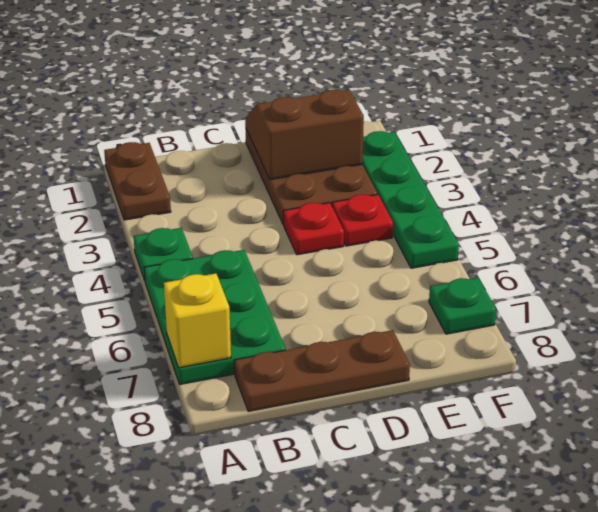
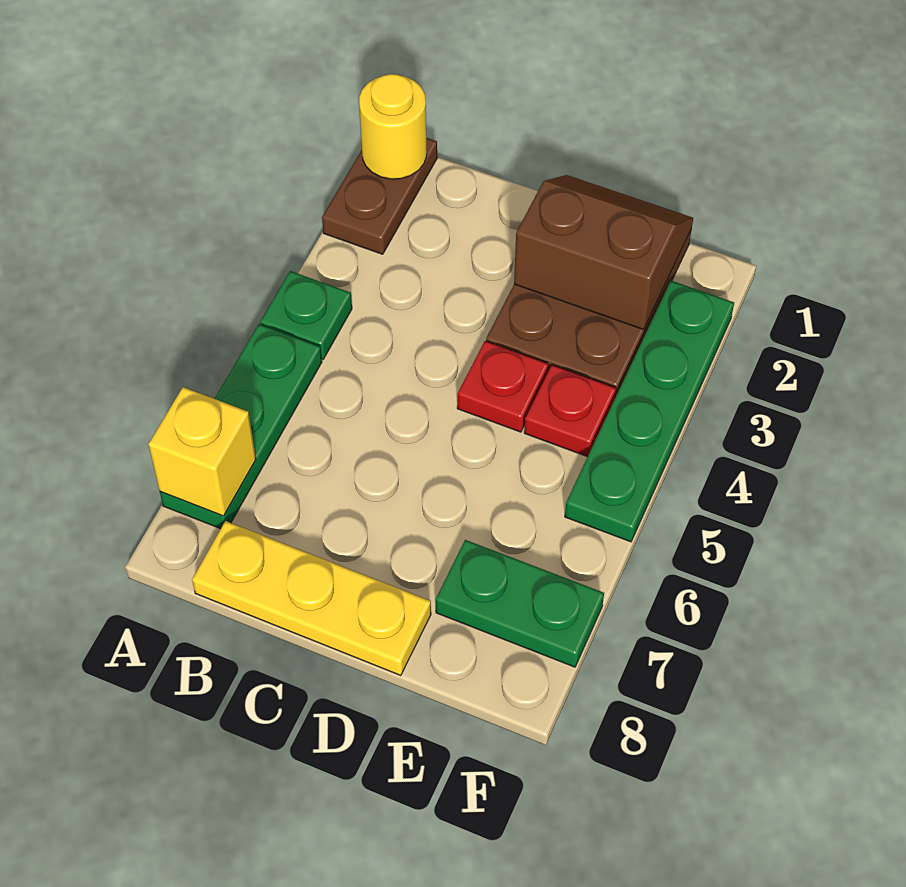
none -> yellow round brick A1 level 2
green plate A5:B7 level 1 -> green plate A5:A7 level 1
brown plate B8:D8 level 1 -> yellow plate B8:D8 level 1
green plate F7 level 1 -> green plate E7:F7 level 1

